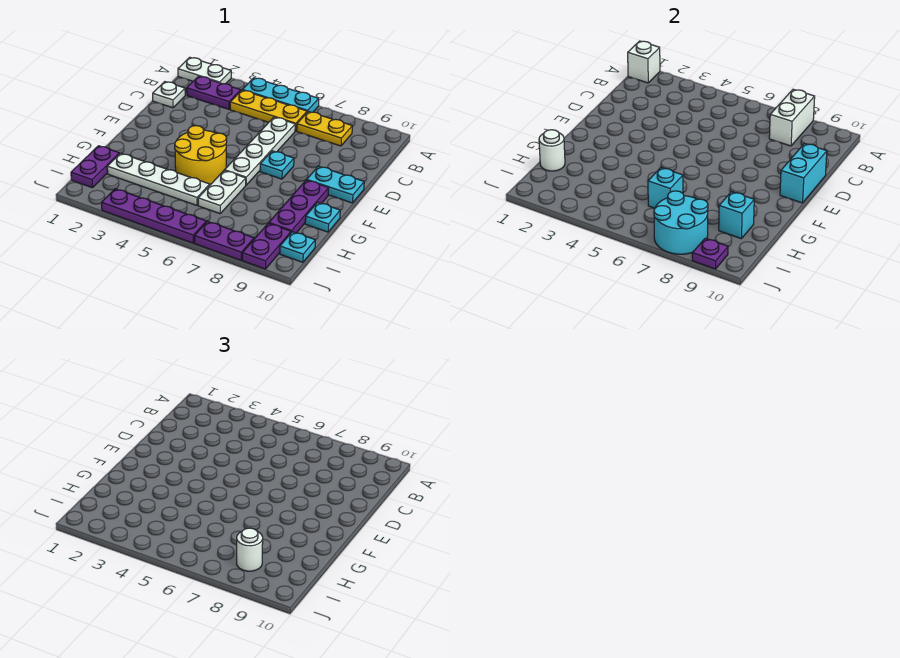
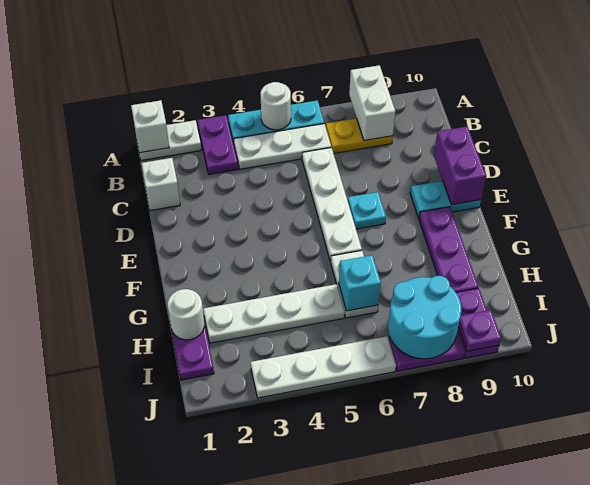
purple plate B2:B3 level 1 -> purple plate A3:B3 level 1
yellow plate B4:B6 level 1 -> white plate B4:B6 level 1
white plate C1 level 1 -> white brick C1 level 1
cyan brick D10:E10 level 2 -> purple brick D10:E10 level 2
yellow round brick F4:G5 level 1 -> none
cyan plate G10 level 1 -> none
cyan brick H9 level 2 -> none
white round brick I8 level 3 -> white round brick A5 level 2
cyan plate I10 level 1 -> none
purple plate J3:J6 level 1 -> white plate J3:J6 level 1

